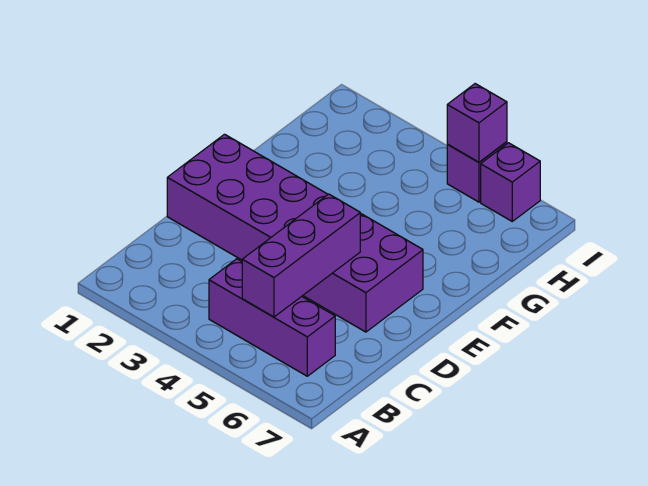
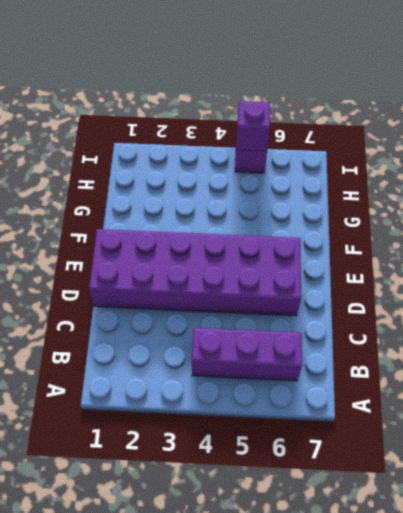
purple brick B5:D5 level 2 -> none
purple brick I6 level 1 -> none

